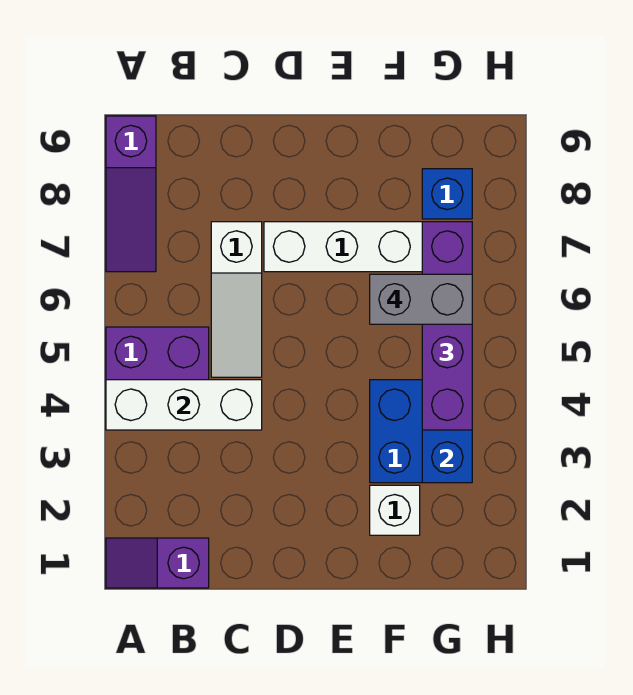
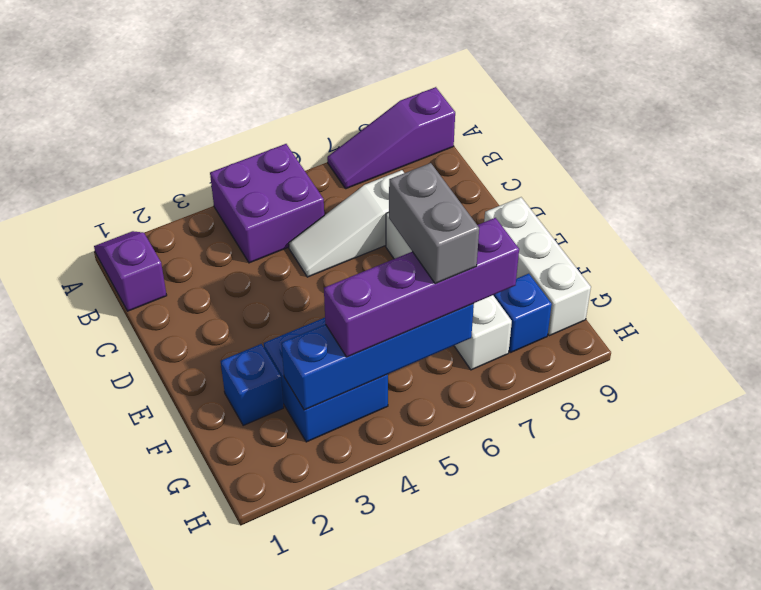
white brick A4:C4 level 2 -> white brick E9:G9 level 1
white brick F2 level 1 -> blue brick F2 level 1

